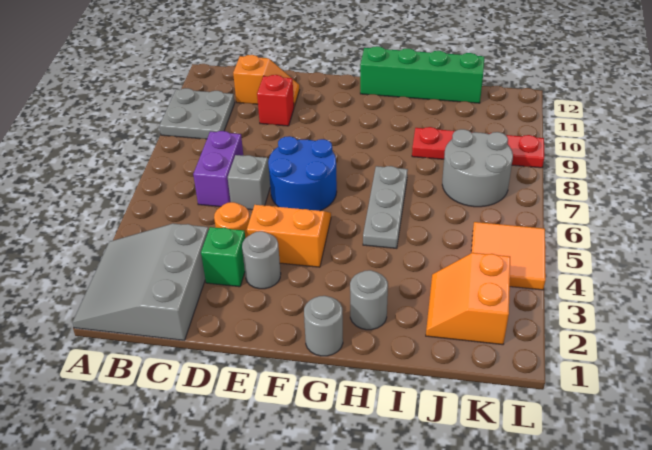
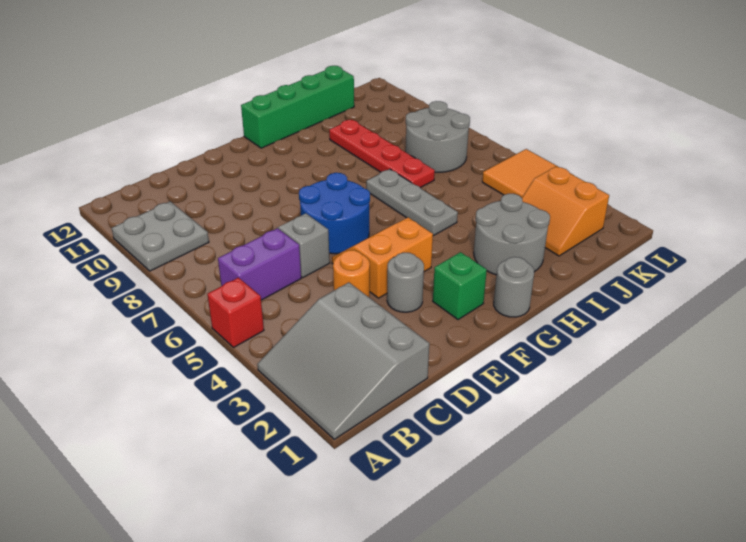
purple brick C6:C7 level 1 -> purple brick B6:C6 level 1
orange slope C11:D11 level 1 top C -> none
green brick D3 level 1 -> green brick F2 level 1
red brick D10 level 1 -> red brick A5 level 1
grey round brick H2 level 1 -> grey round brick H2:I3 level 1
red plate I9:L9 level 1 -> red plate I7:I10 level 1

